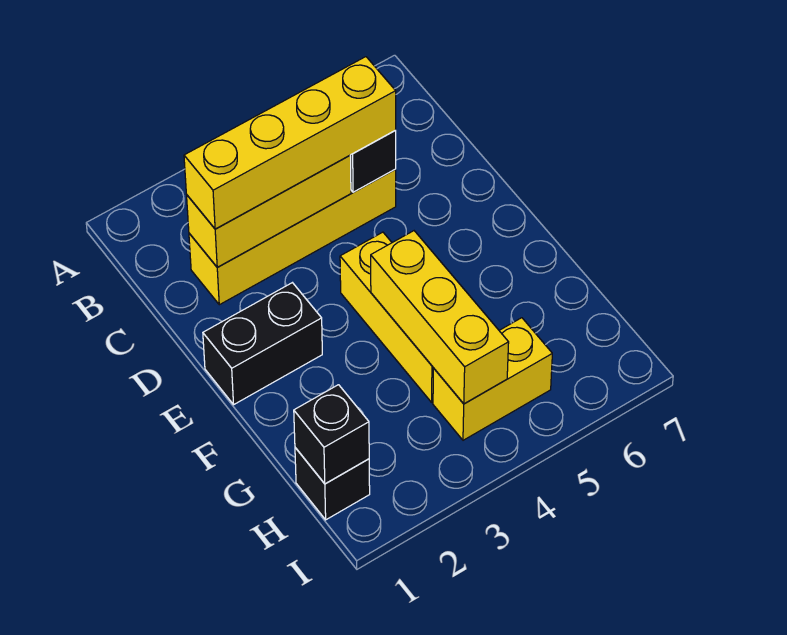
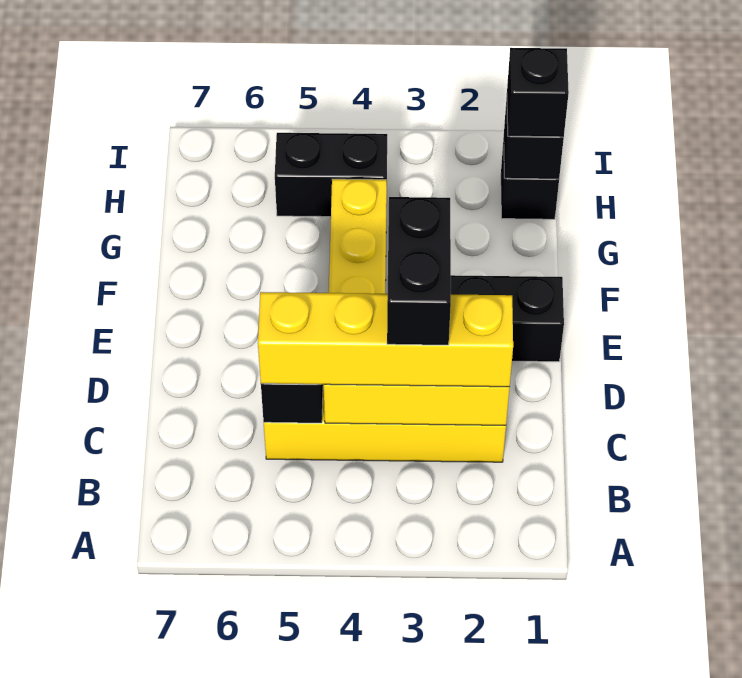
none -> black brick C3:D3 level 4
yellow brick F4:H4 level 2 -> none
none -> black brick H1 level 3
yellow brick H4:H5 level 1 -> black brick H4:H5 level 1

